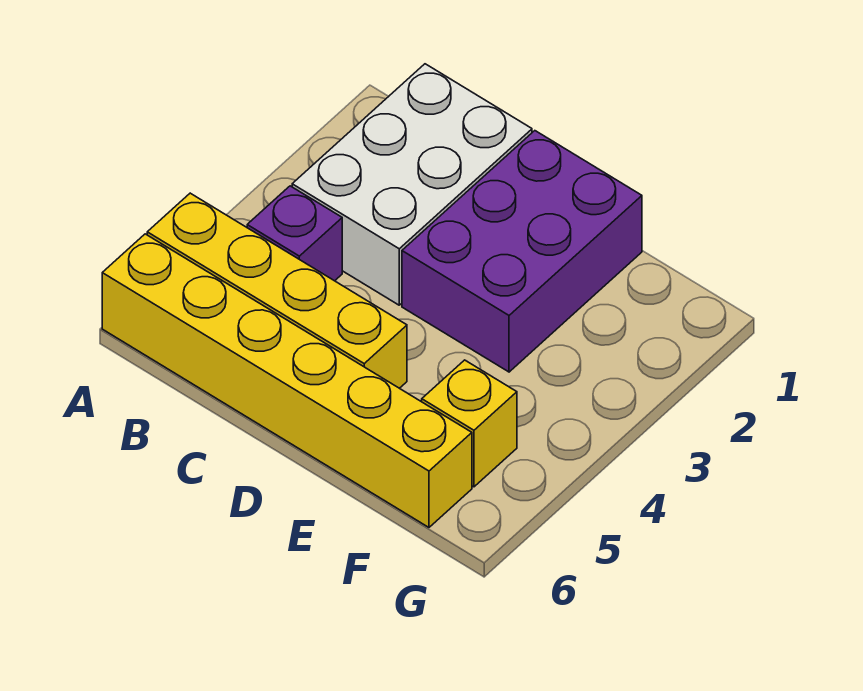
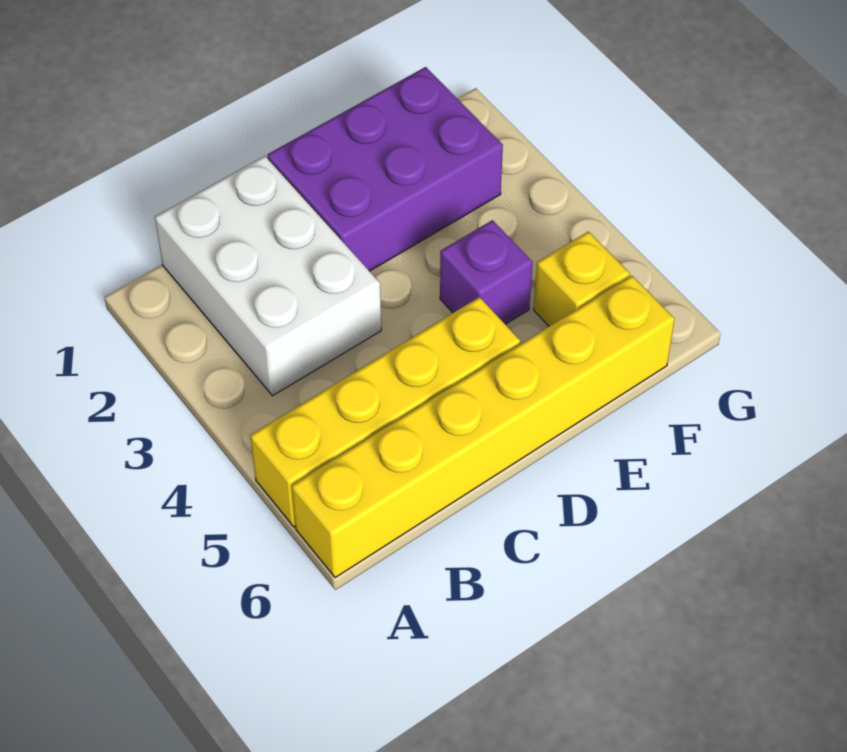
purple brick B4 level 1 -> purple brick E4 level 1
purple brick D1:E3 level 1 -> purple brick D1:F2 level 1

